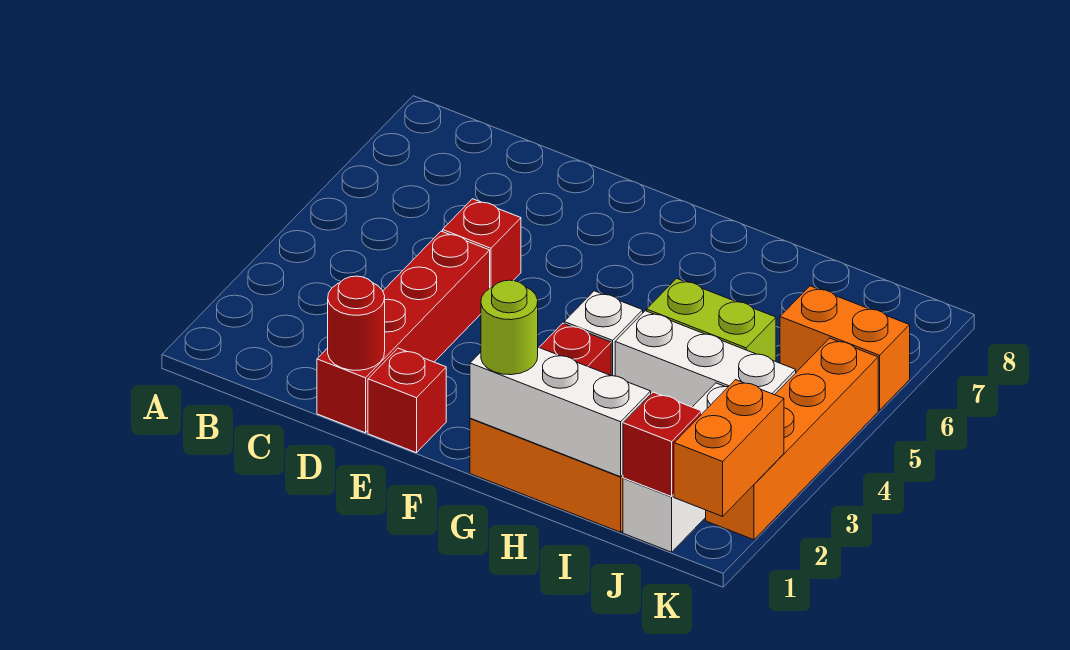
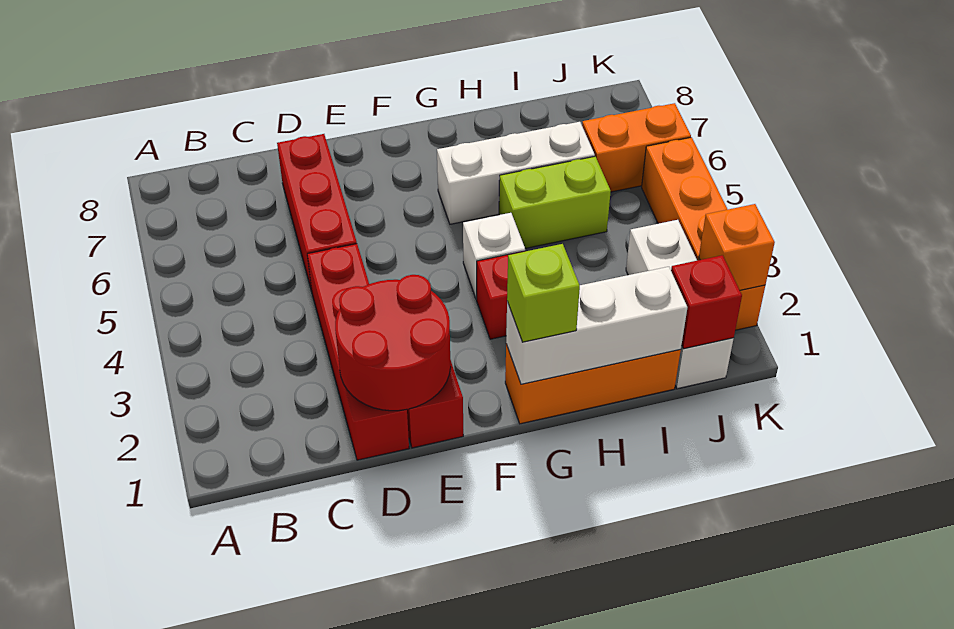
red round brick D1 level 2 -> red round brick D1:E2 level 2
red brick D5 level 1 -> red brick D5:D7 level 1
lime round brick G1 level 3 -> lime brick G1 level 3
white brick H4:J4 level 1 -> white brick G6:I6 level 1
orange brick K1:K2 level 2 -> orange brick K2 level 2

